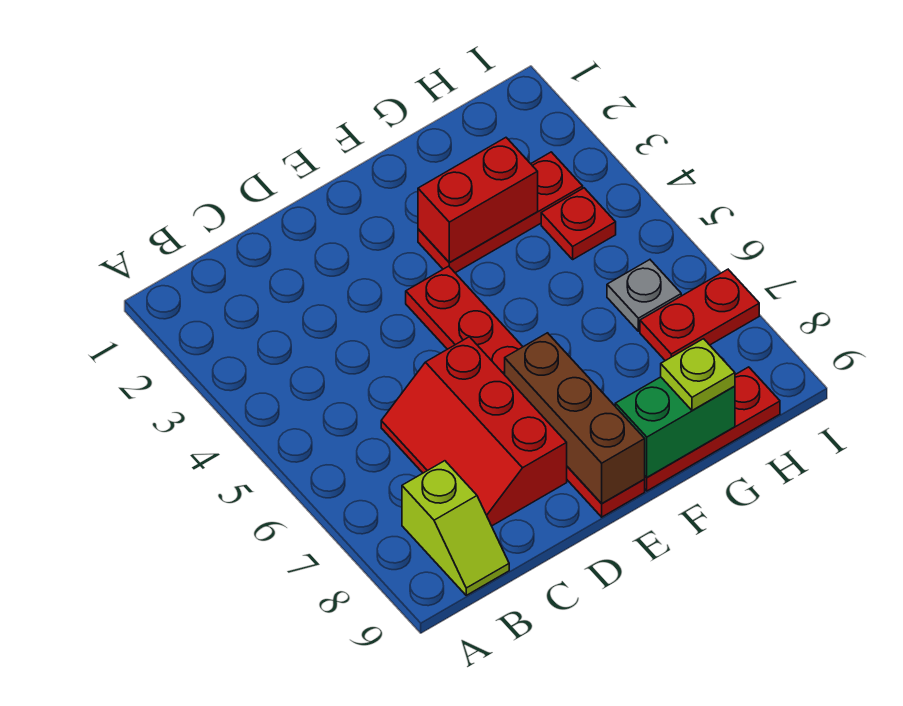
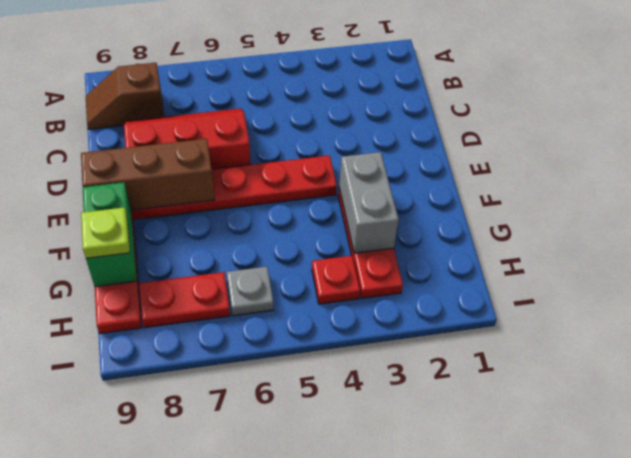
lime slope B8:B9 level 1 top 8 -> brown slope B8:B9 level 1 top 8
red brick F3:G3 level 2 -> grey brick F3:G3 level 2
red plate H7:I7 level 1 -> red plate H7:H8 level 1

